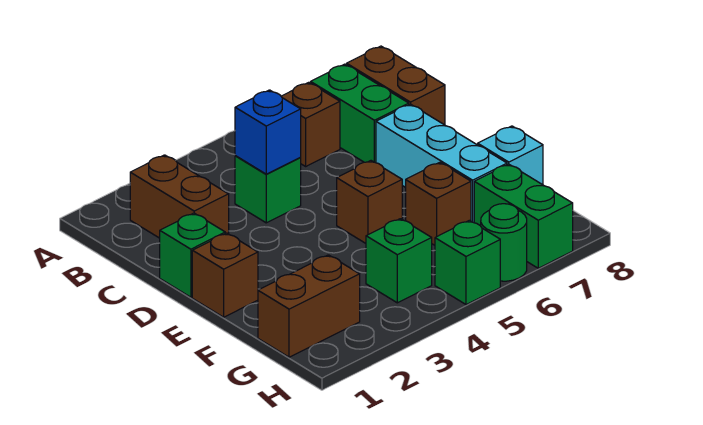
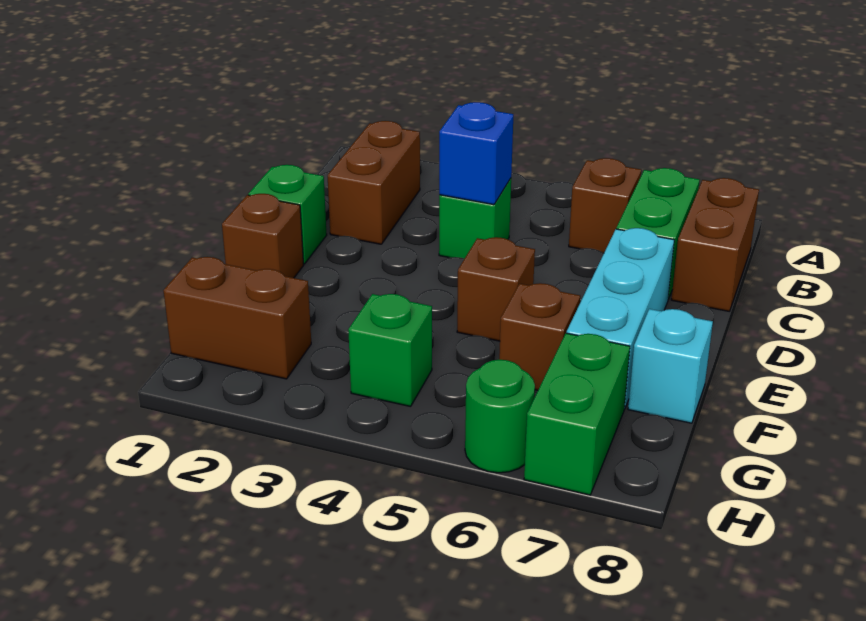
green brick H5 level 1 -> none

